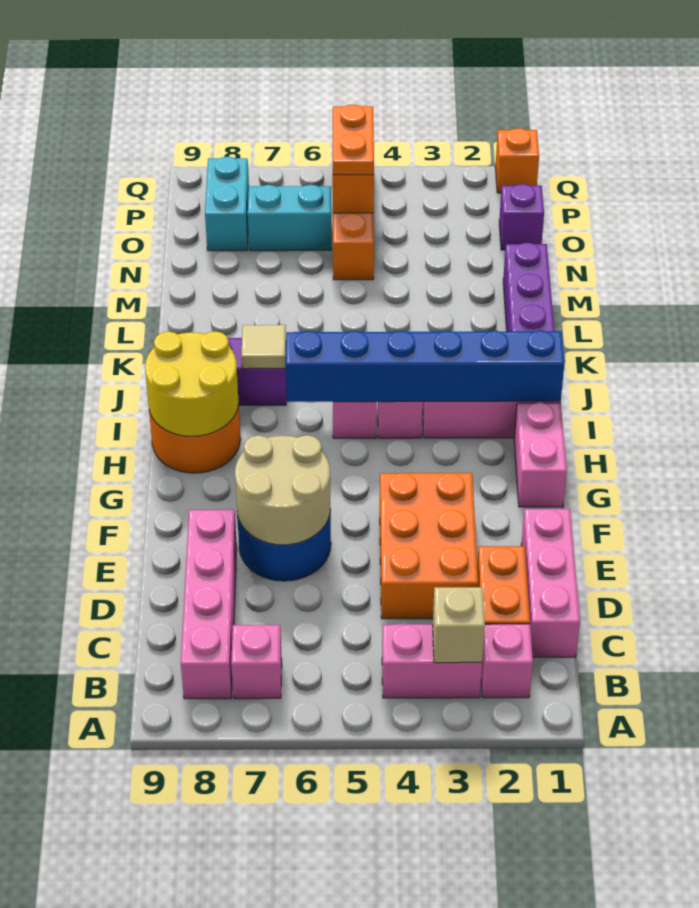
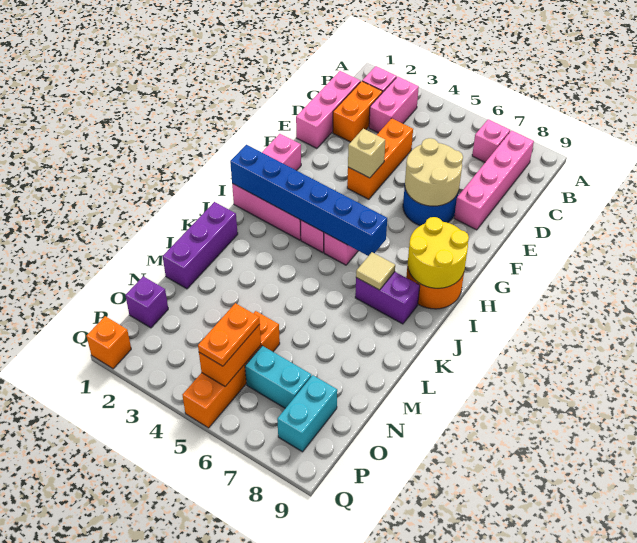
pink brick B3:B4 level 1 -> pink brick B3:C3 level 1
tan brick B3 level 2 -> tan brick F4 level 2
orange brick D3:F4 level 1 -> orange brick D4:F4 level 1

